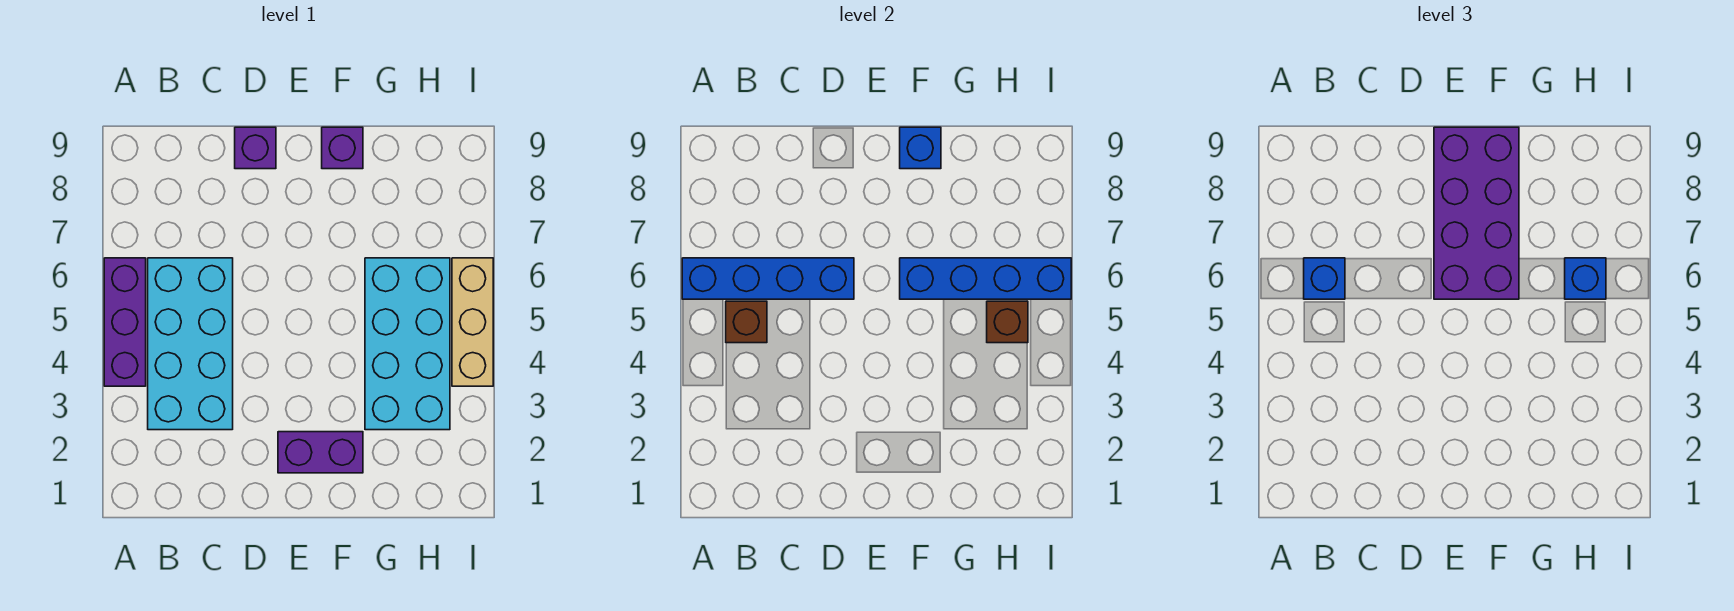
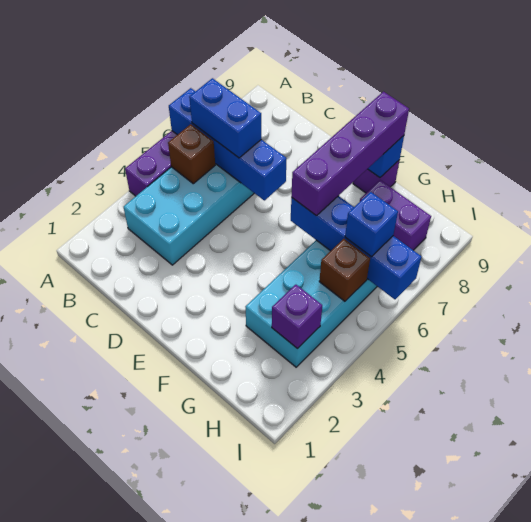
blue brick B6 level 3 -> blue brick B6:C6 level 3
purple brick D9 level 1 -> purple brick H3 level 2
purple brick E2:F2 level 1 -> purple brick G8:H8 level 1
purple brick E6:F9 level 3 -> purple brick F6:F9 level 3
tan brick I4:I6 level 1 -> none

